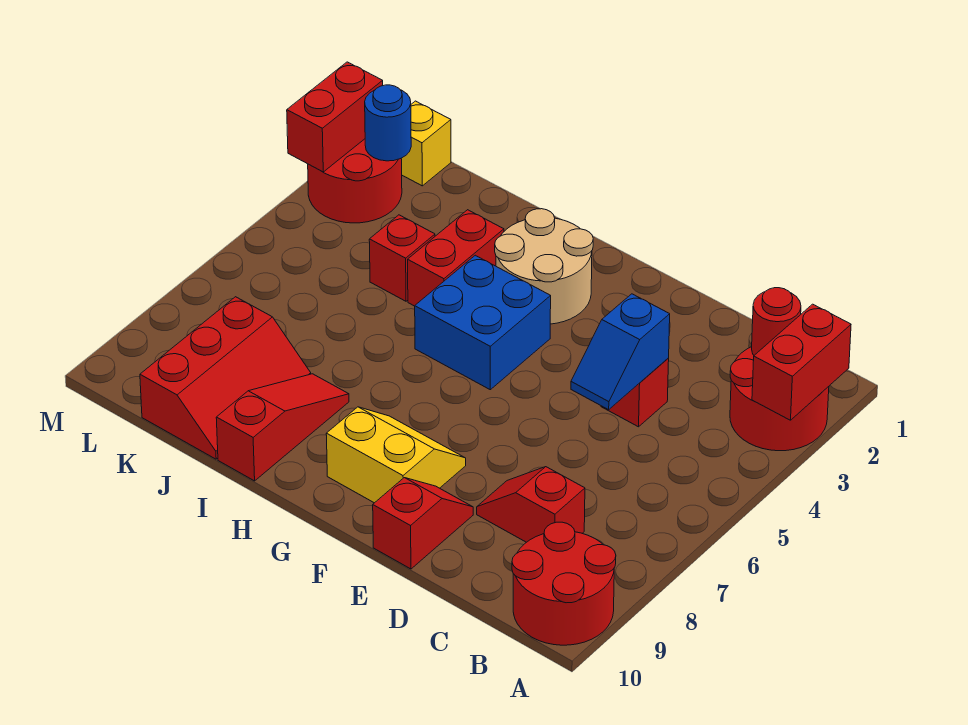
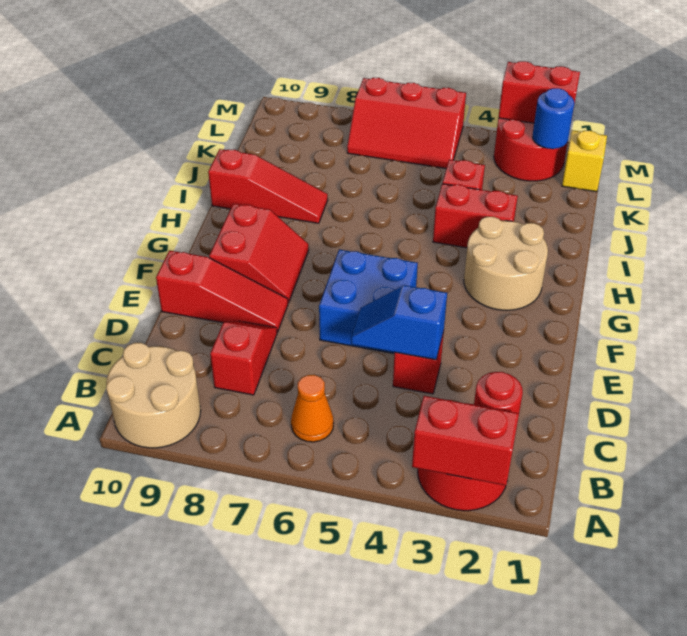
red round brick A9:B10 level 1 -> tan round brick A9:B10 level 1
none -> orange cone B6 level 1
red slope E9:E10 level 1 top 10 -> red slope E8:E10 level 1 top 10
yellow slope F8:G9 level 1 top 9 -> red slope F8:G9 level 1 top 9
blue brick G4:H5 level 1 -> blue brick E5:F6 level 1
red slope J8:K10 level 1 top K -> red slope L5:M7 level 1 top M

